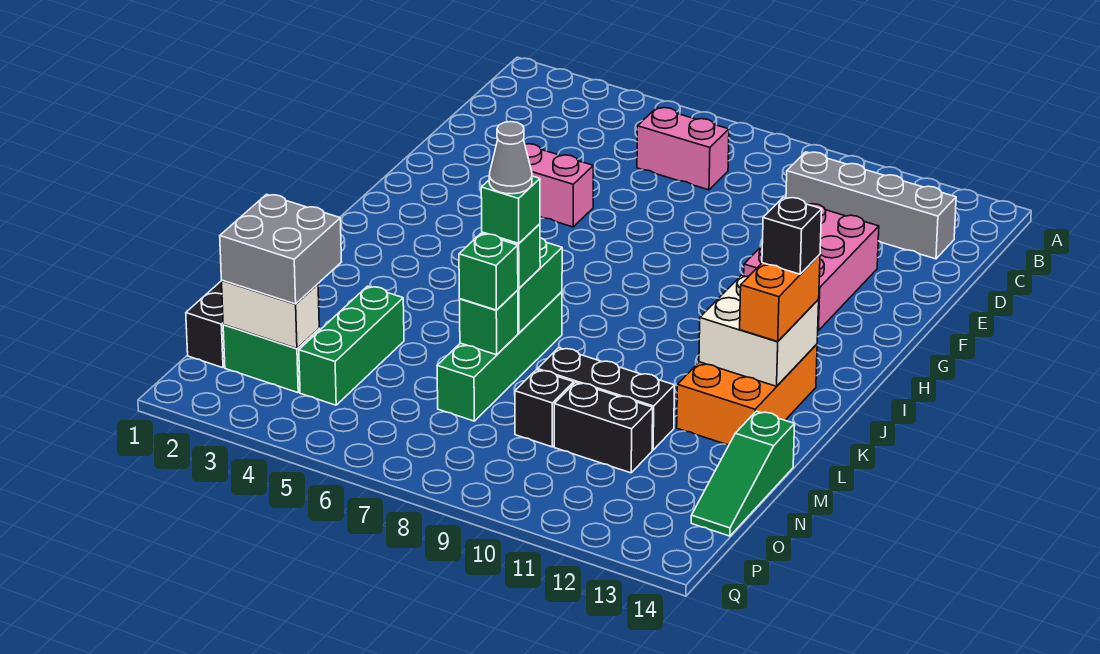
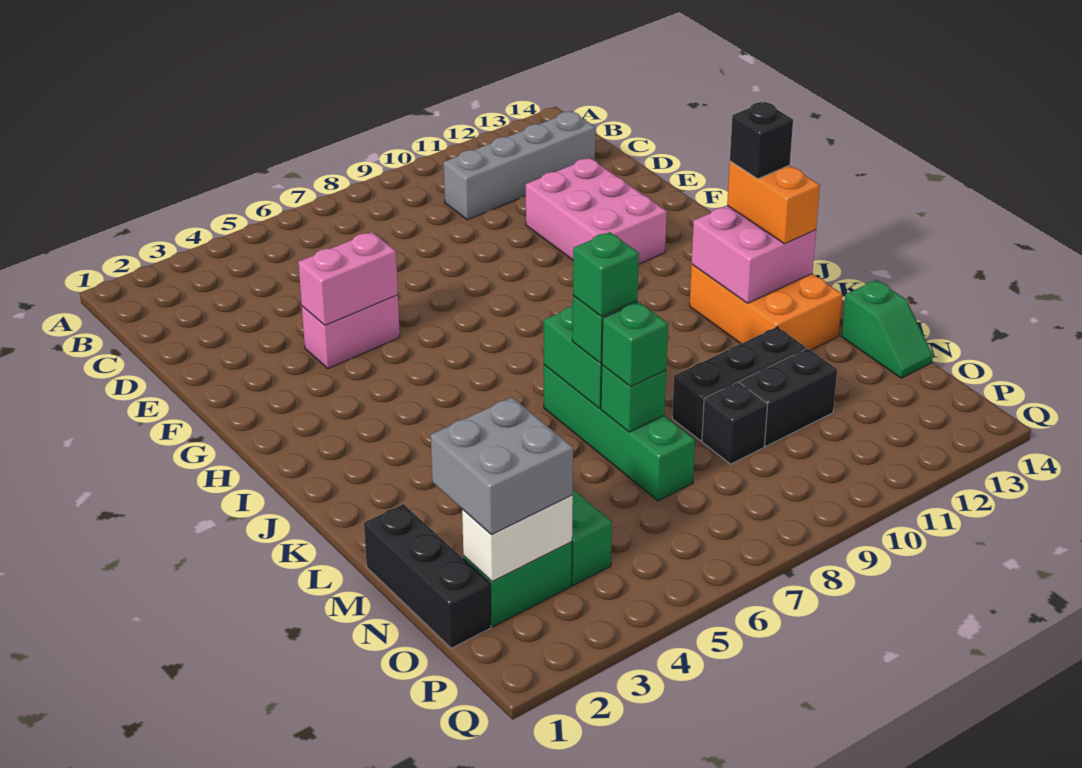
pink brick C6:C7 level 1 -> pink brick F4:F5 level 2
white brick J12:K13 level 2 -> pink brick J12:K13 level 2
grey cone L7 level 5 -> none
green slope M14:O14 level 1 top M -> green slope M14:N14 level 1 top M

